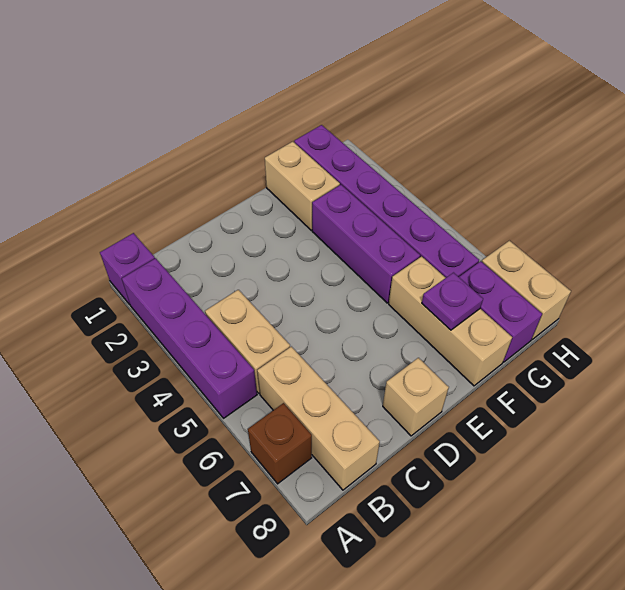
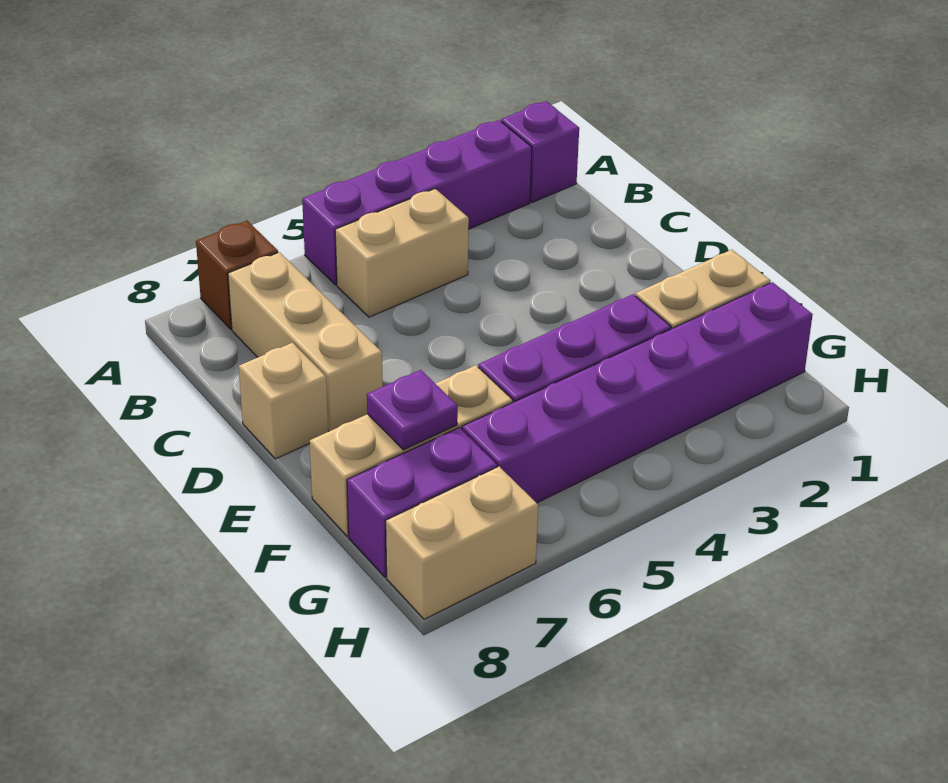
tan brick B6:B8 level 1 -> tan brick B7:D7 level 1

